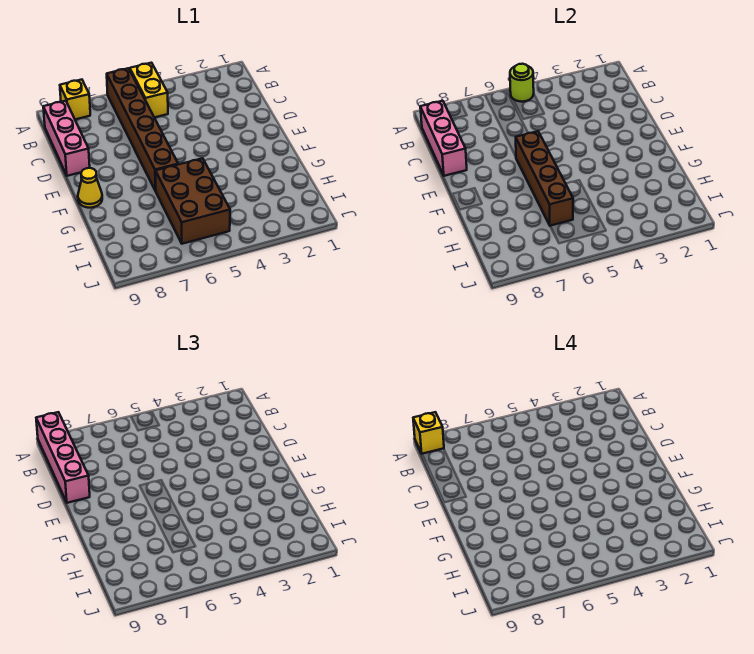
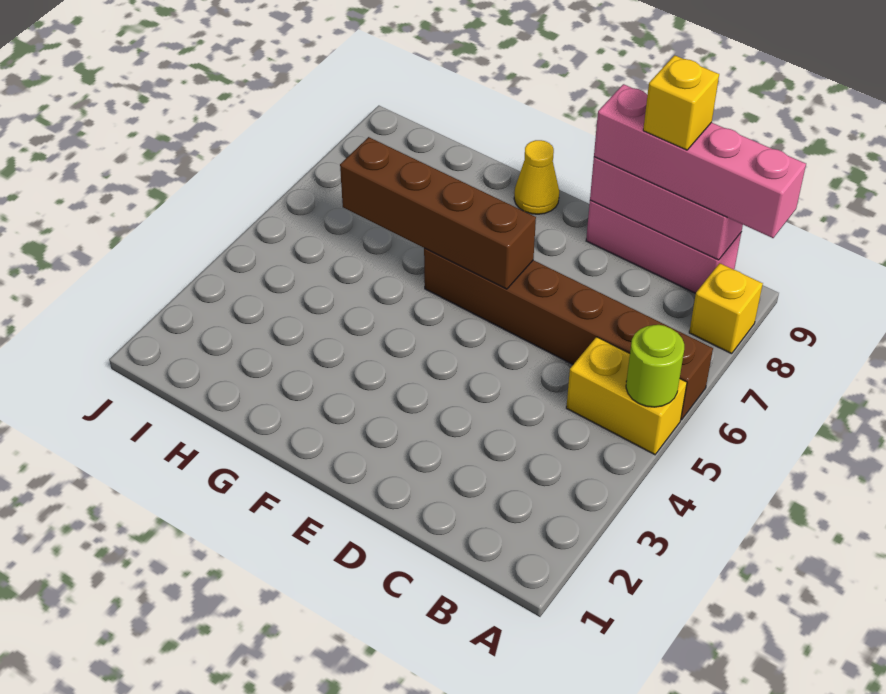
yellow brick A9 level 4 -> yellow brick C9 level 4
brown brick G5:I6 level 1 -> none

